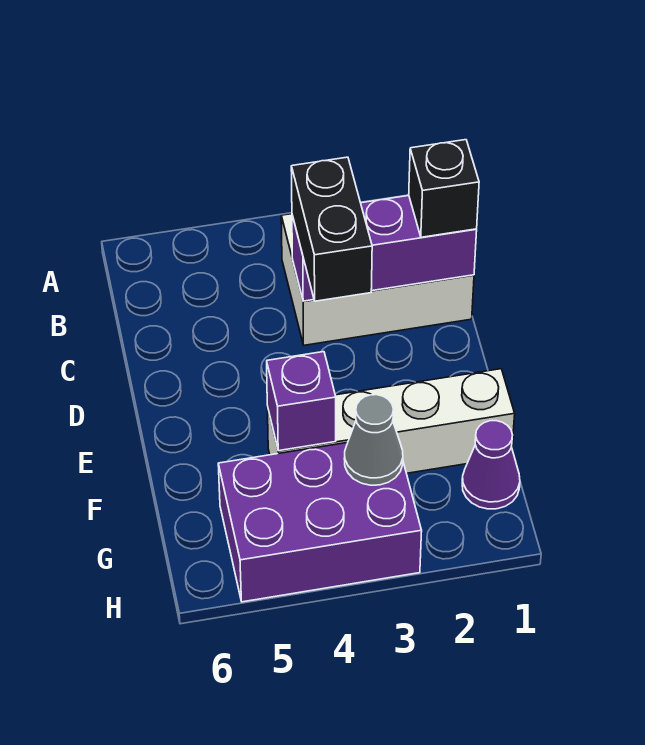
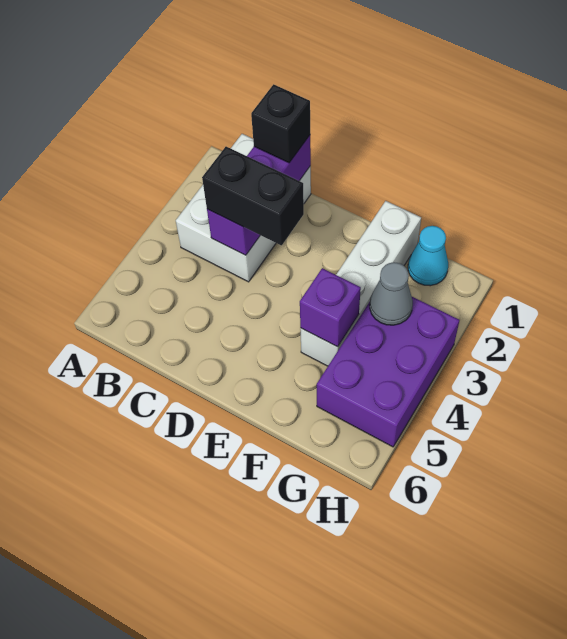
purple cone G1 level 1 -> cyan cone G1 level 1

